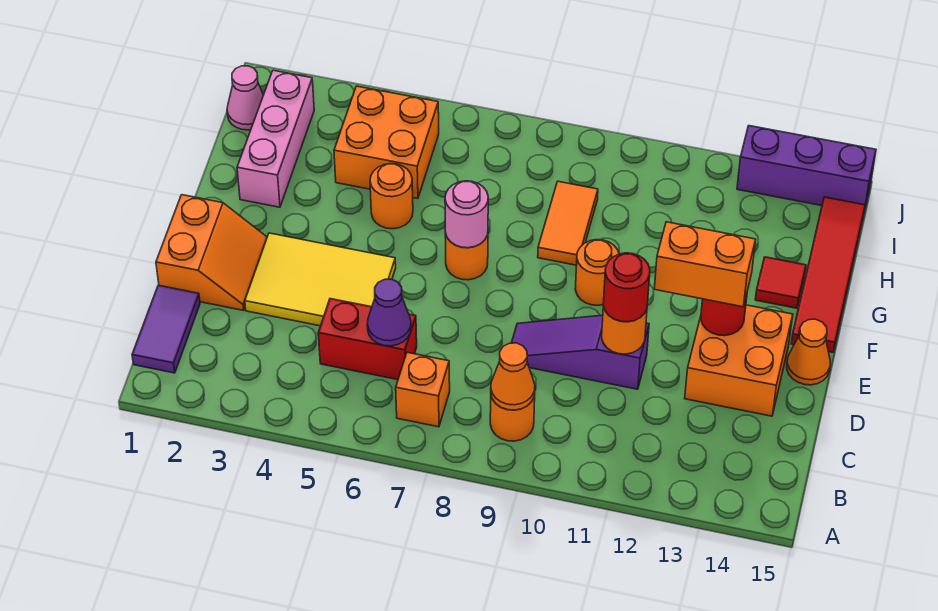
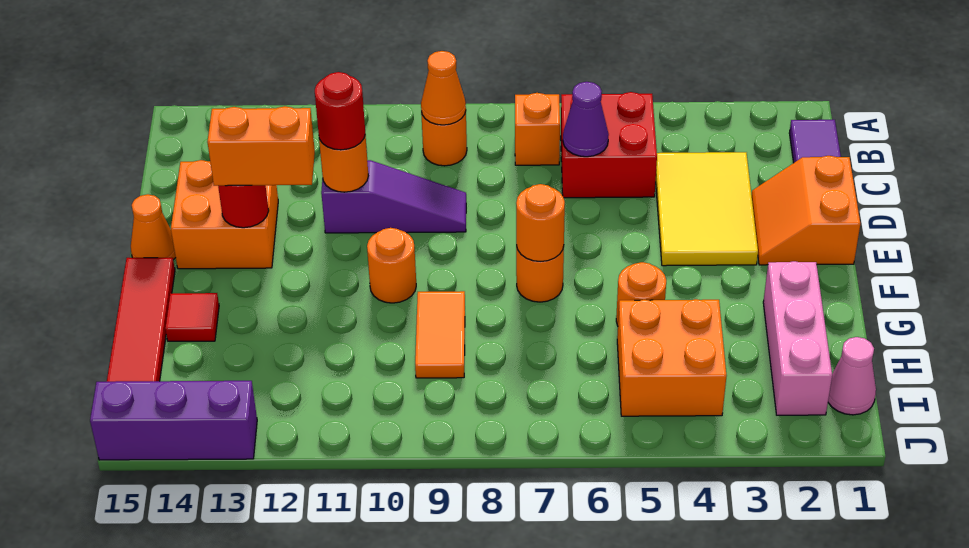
red brick C5:C6 level 1 -> red brick B5:C6 level 1
yellow tile D3:E5 level 1 -> yellow tile C3:E4 level 1
pink round brick F7 level 2 -> orange round brick F7 level 2

